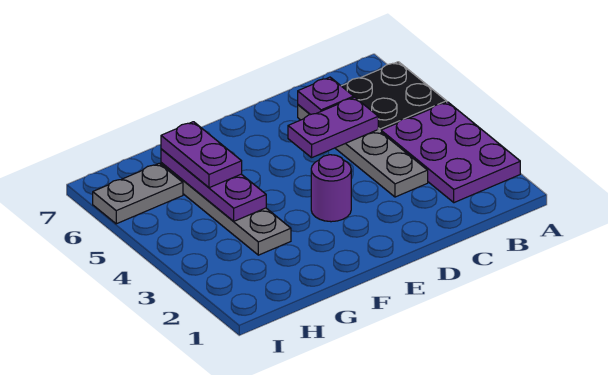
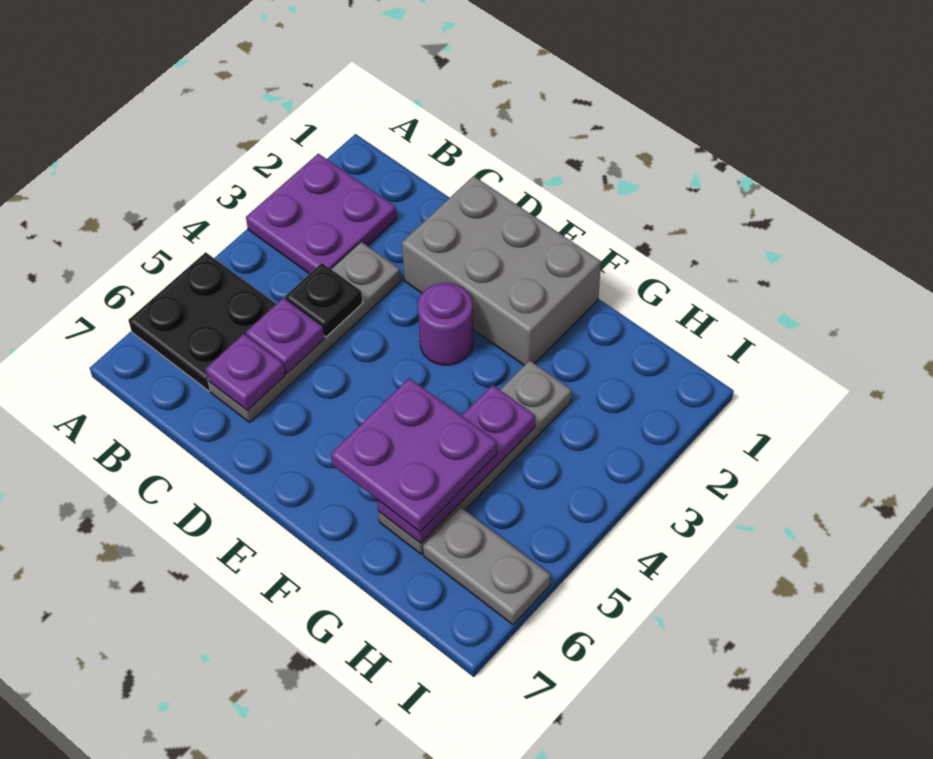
purple plate A2:B4 level 1 -> purple plate A2:B3 level 1
none -> black plate C4 level 2
purple plate C5:D5 level 2 -> purple plate C5 level 2
none -> grey brick D1:F2 level 1
purple plate G5:G6 level 3 -> purple plate F5:G6 level 3

